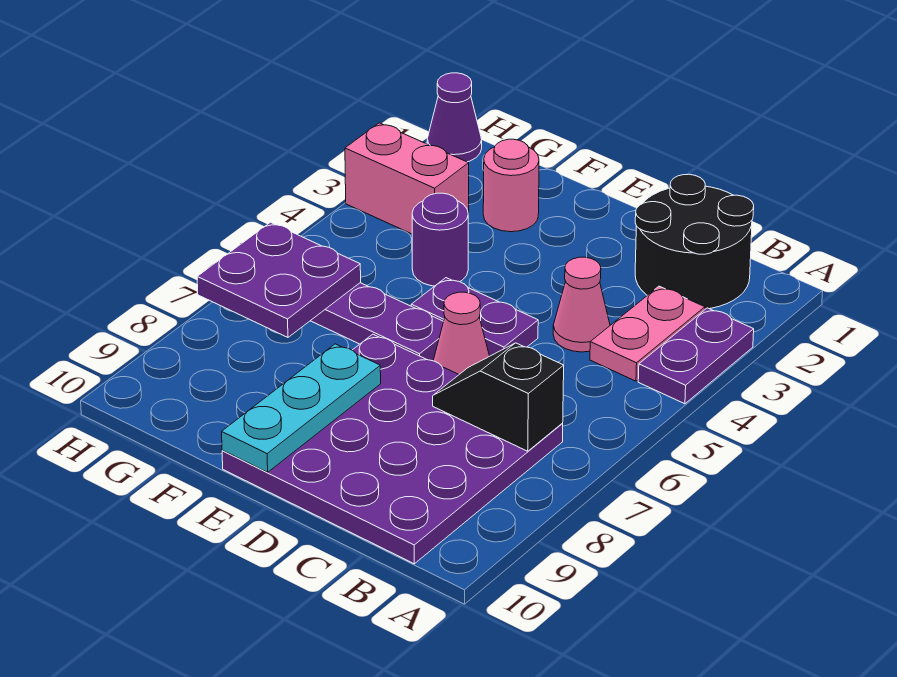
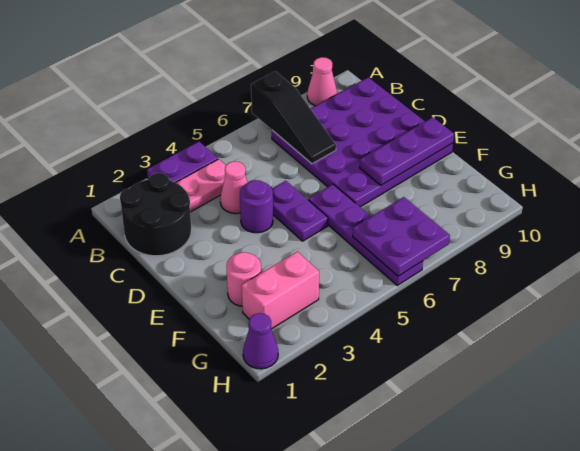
black slope B7:C7 level 2 top B -> black slope A7:C7 level 2 top A
pink cone D6 level 1 -> pink cone A9 level 1
cyan plate E8:E10 level 2 -> purple plate E8:E10 level 2
purple round brick F4 level 1 -> purple round brick D4 level 1
pink brick G3:H3 level 1 -> pink brick G2:G3 level 1

